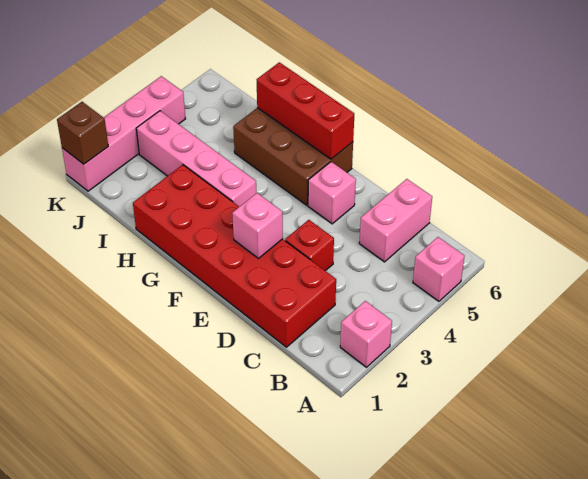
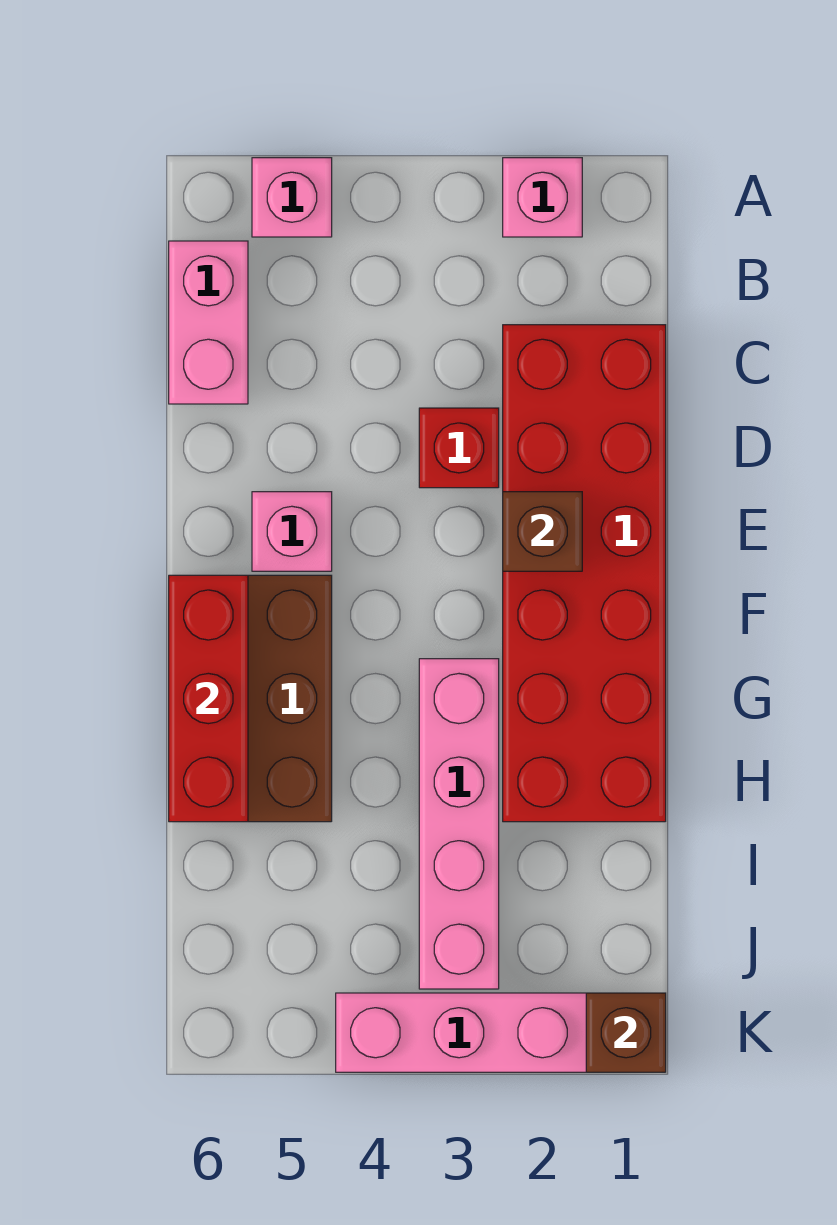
pink brick C5:C6 level 1 -> pink brick B6:C6 level 1
pink brick E2 level 2 -> brown brick E2 level 2

